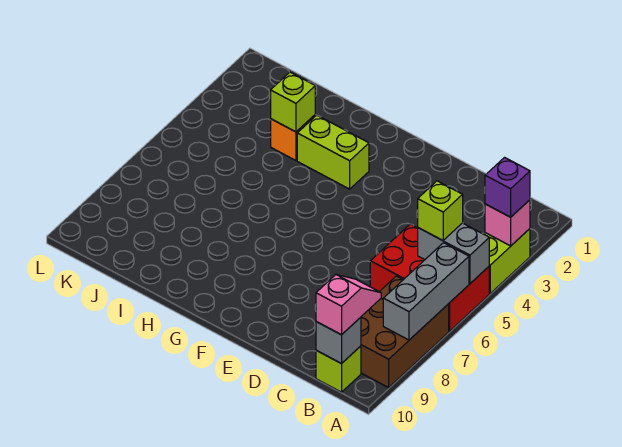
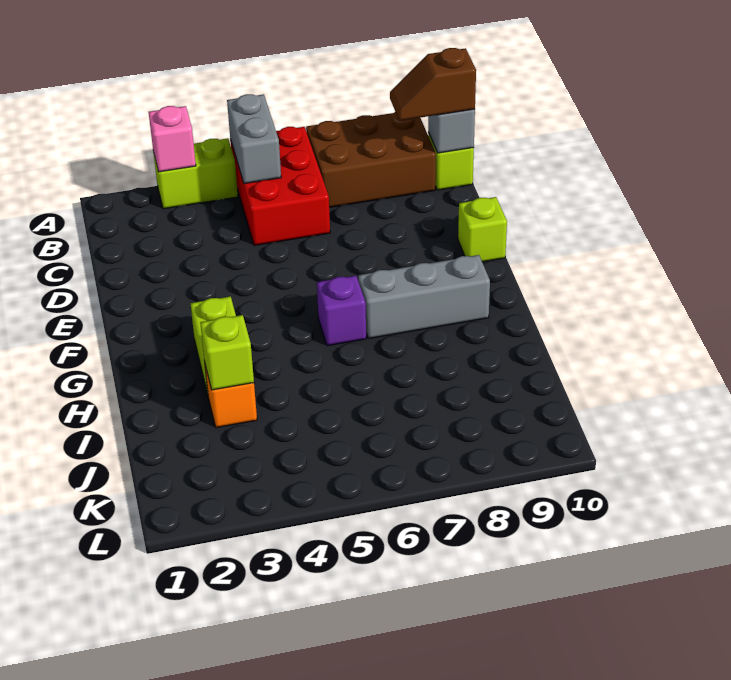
purple brick A3 level 3 -> purple brick G6 level 1
grey brick A6:A8 level 2 -> grey brick G7:G9 level 1
lime brick B5 level 3 -> lime brick E10 level 1
pink slope B9:B10 level 3 top 10 -> brown slope B9:B10 level 3 top 10

